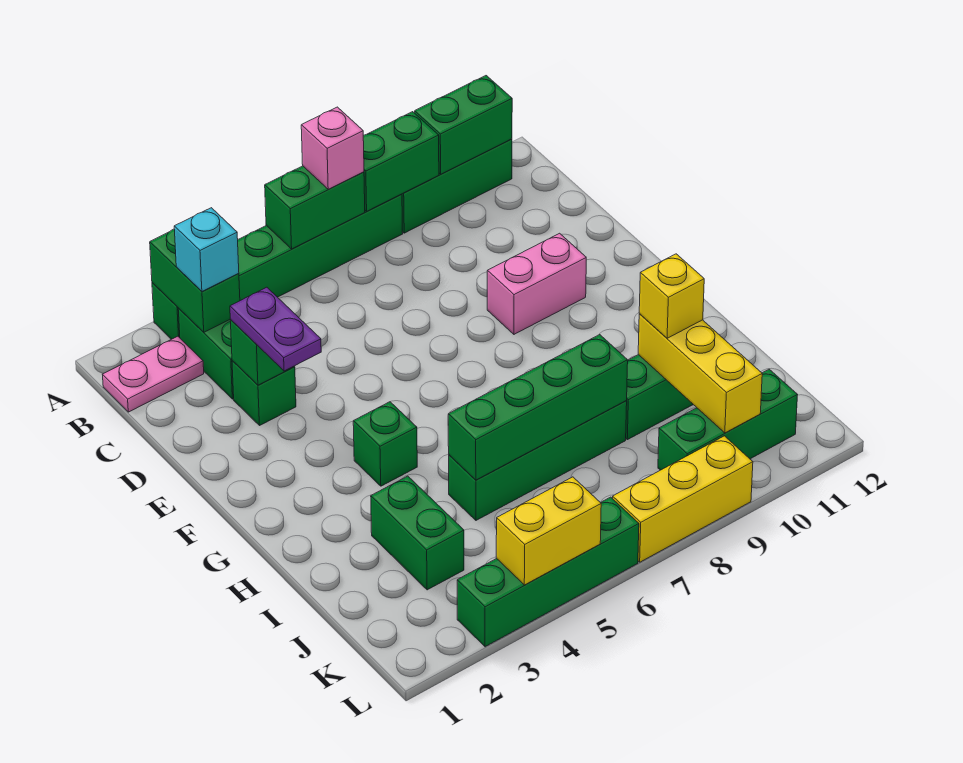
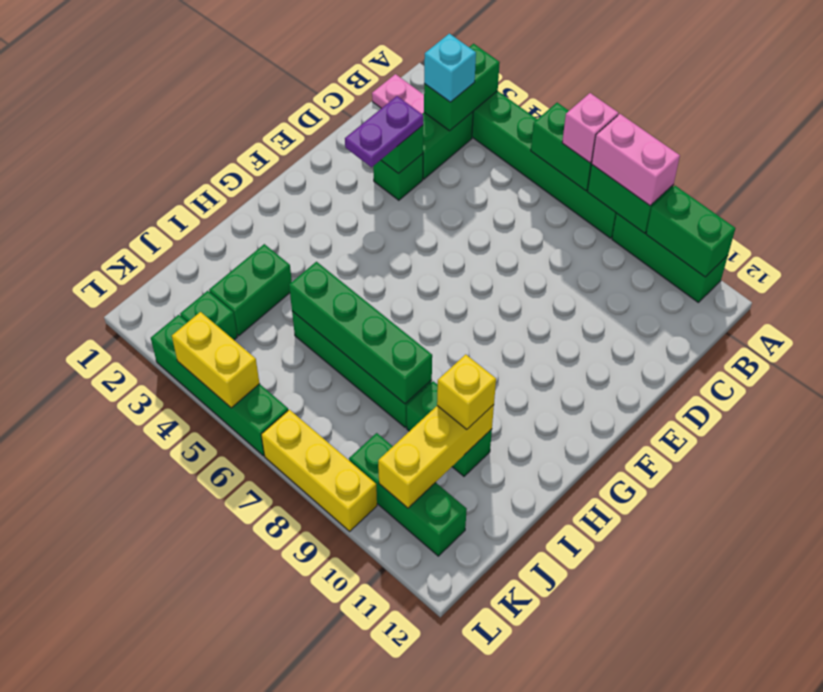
pink brick E9:E10 level 1 -> pink brick A8:A9 level 3
green brick G4 level 1 -> green brick K3 level 1

